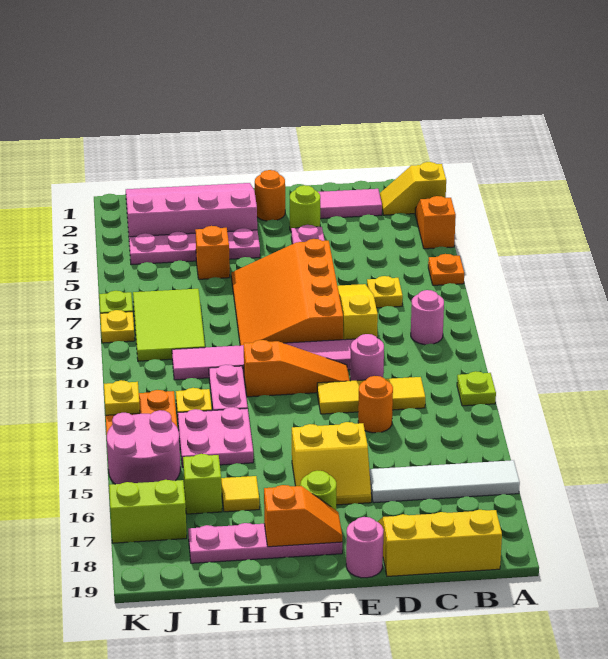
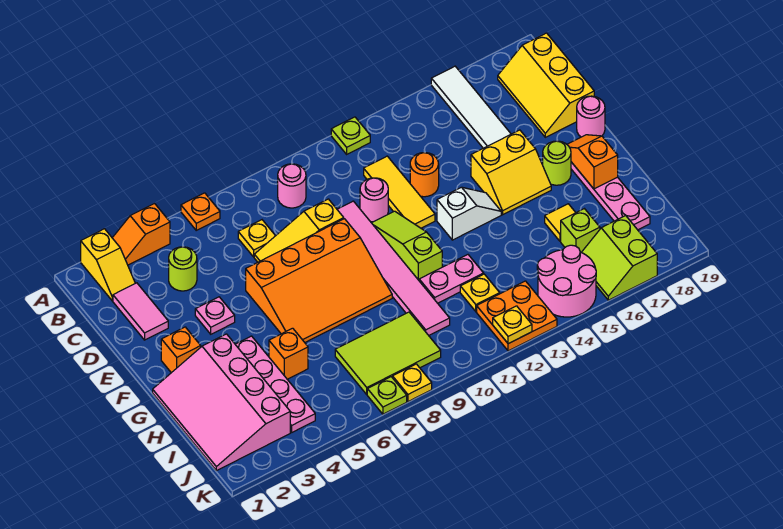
lime round brick E3 level 1 -> lime round brick C4 level 1
orange slope E11:G11 level 1 top G -> lime slope E11:G11 level 1 top G
yellow slope E15:F16 level 1 top 15 -> yellow slope E15:F16 level 1 top E
orange round brick F2 level 1 -> orange brick F2 level 1
none -> white slope F13:F14 level 1 top 13
pink plate H13:I14 level 1 -> none

